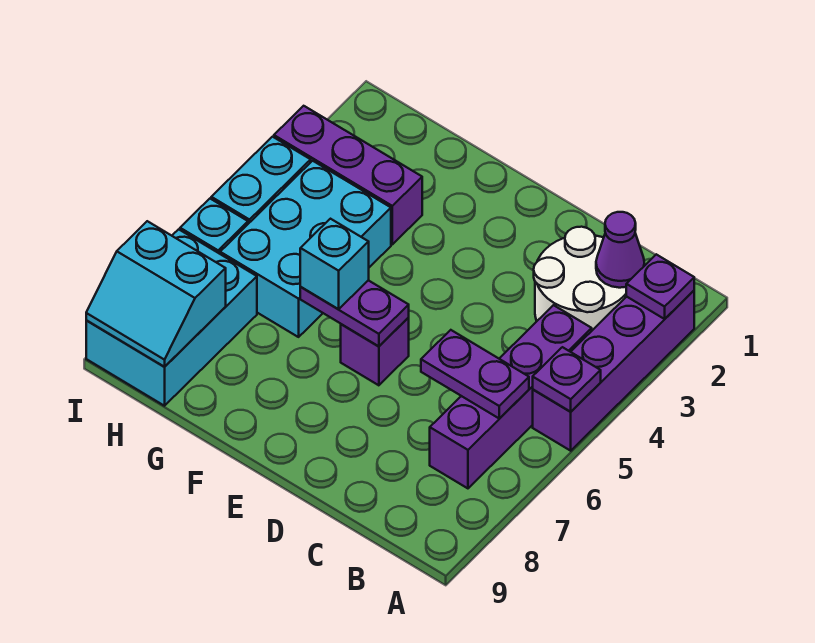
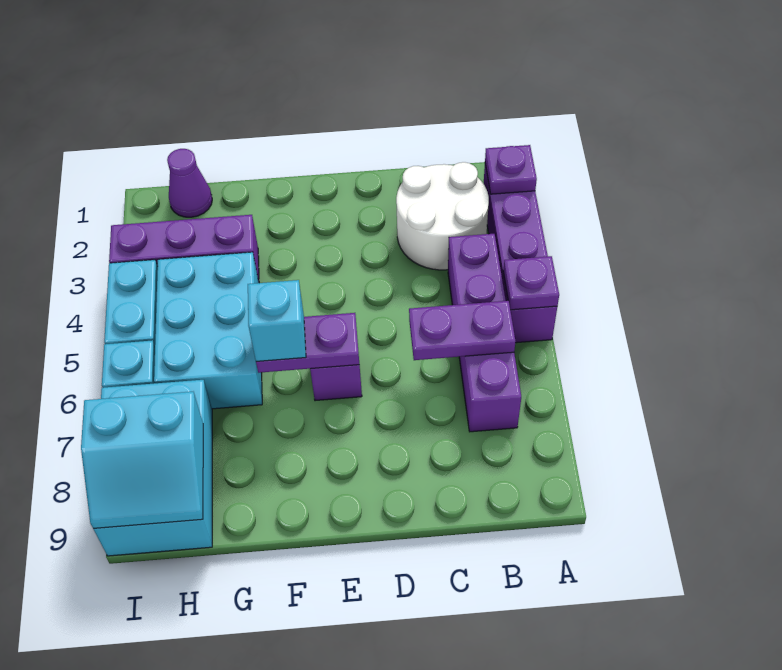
purple cone B2 level 2 -> purple cone H1 level 1

